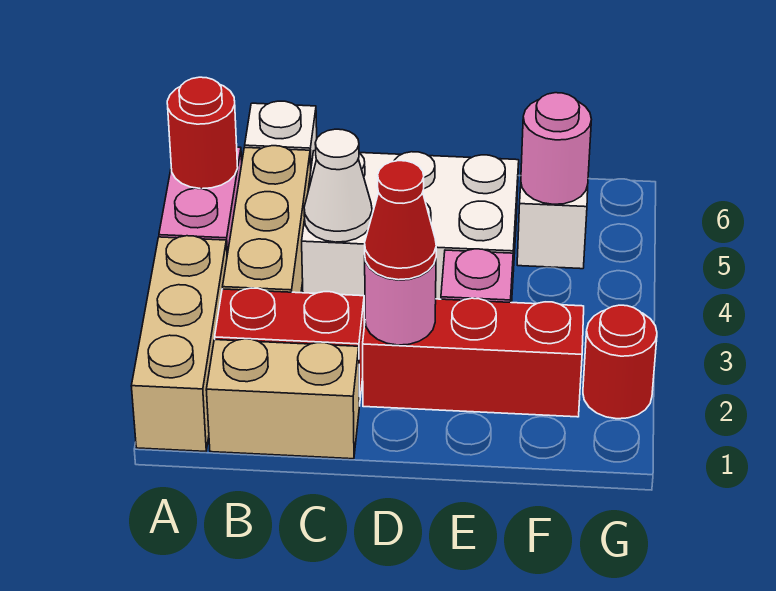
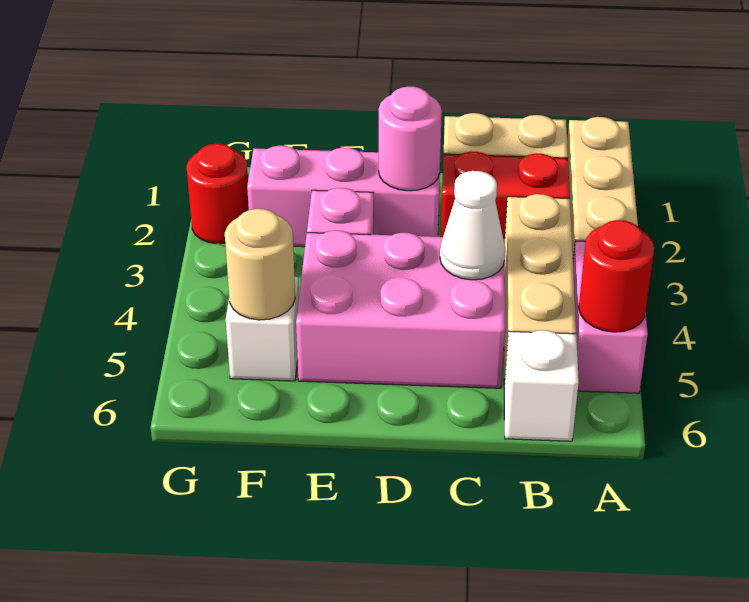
white brick C4:E5 level 1 -> pink brick C4:E5 level 1
red brick D2:F2 level 1 -> pink brick D2:F2 level 1
red cone D2 level 3 -> none
pink round brick F5 level 2 -> tan round brick F5 level 2

